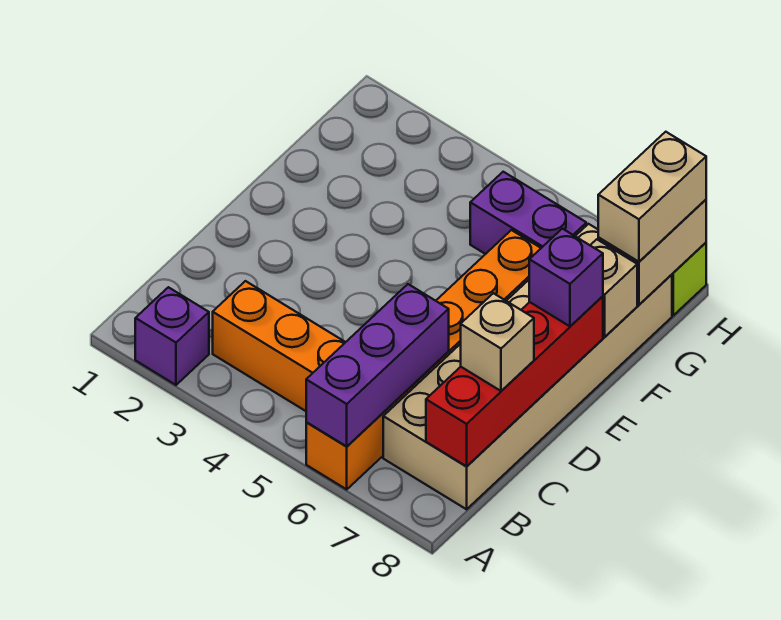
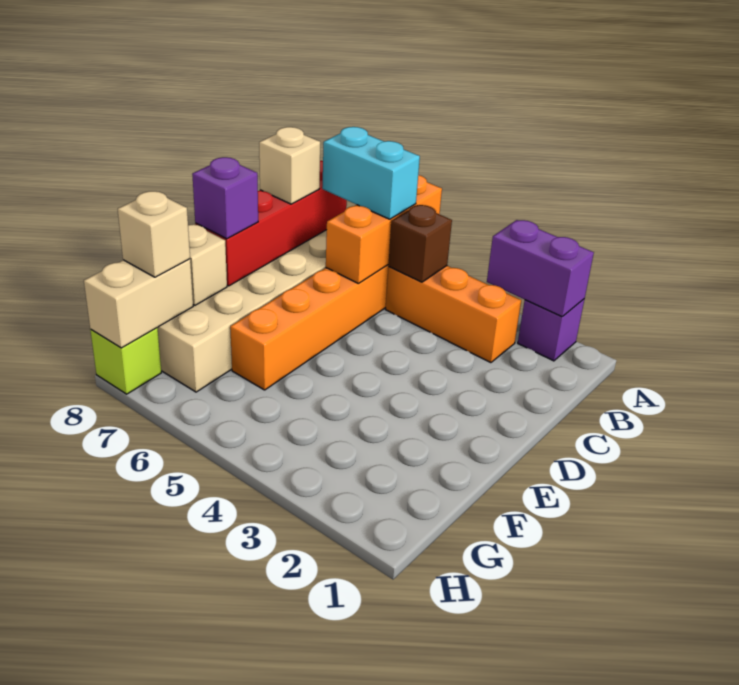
purple brick A6:C6 level 2 -> orange brick A6:C6 level 2
none -> brown brick B5 level 2
none -> cyan brick B6:B7 level 3
purple brick G5:G6 level 1 -> purple brick A2:A3 level 2
tan brick G8:H8 level 3 -> tan brick G8 level 3

